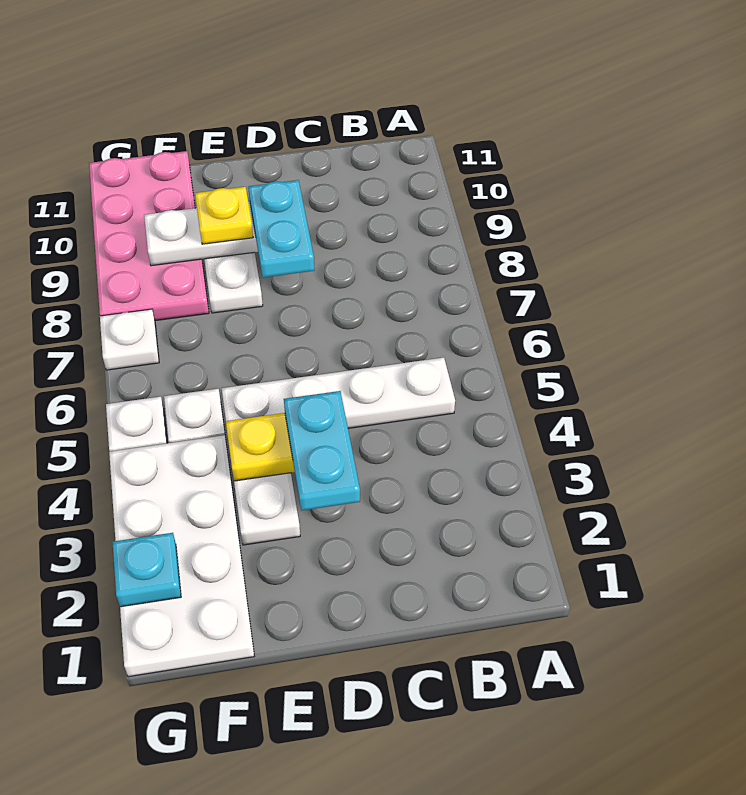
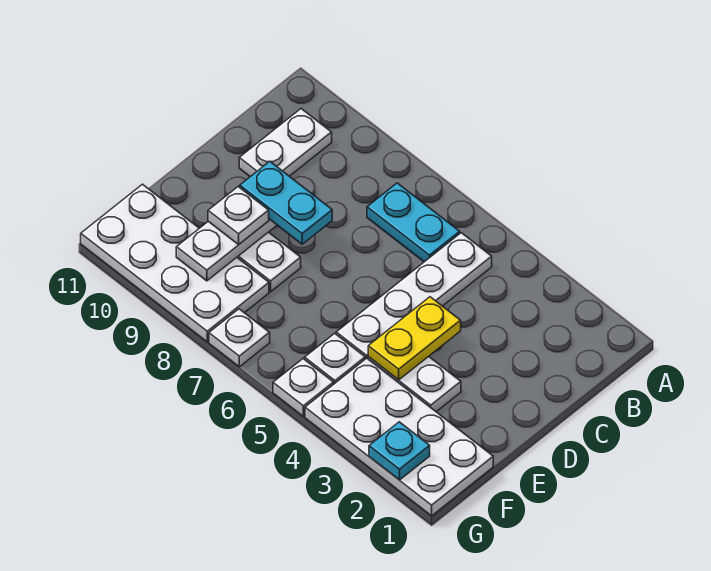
none -> white plate B10:C10 level 1
cyan plate D3:D4 level 3 -> cyan plate B6:B7 level 1
yellow plate E9 level 3 -> white plate E9 level 3
pink plate F8:G11 level 1 -> white plate F8:G11 level 1

